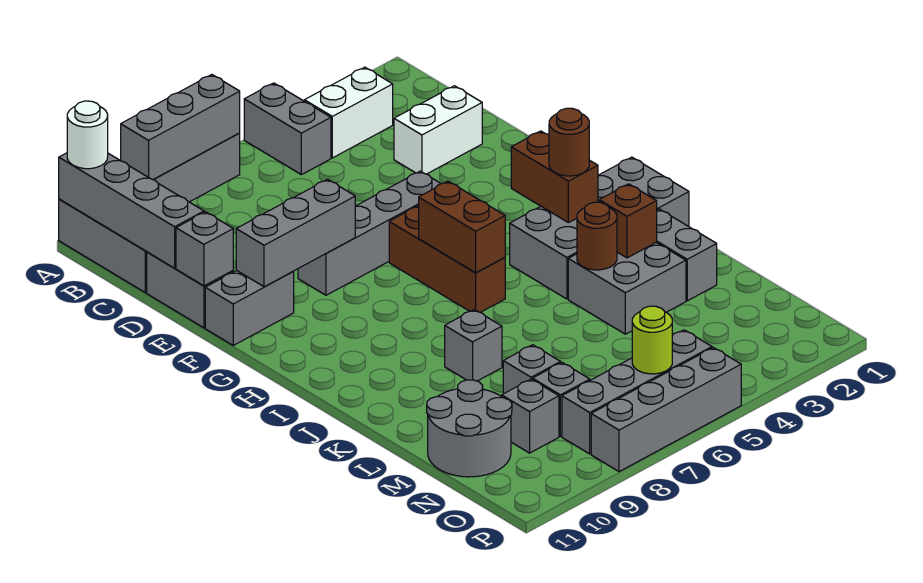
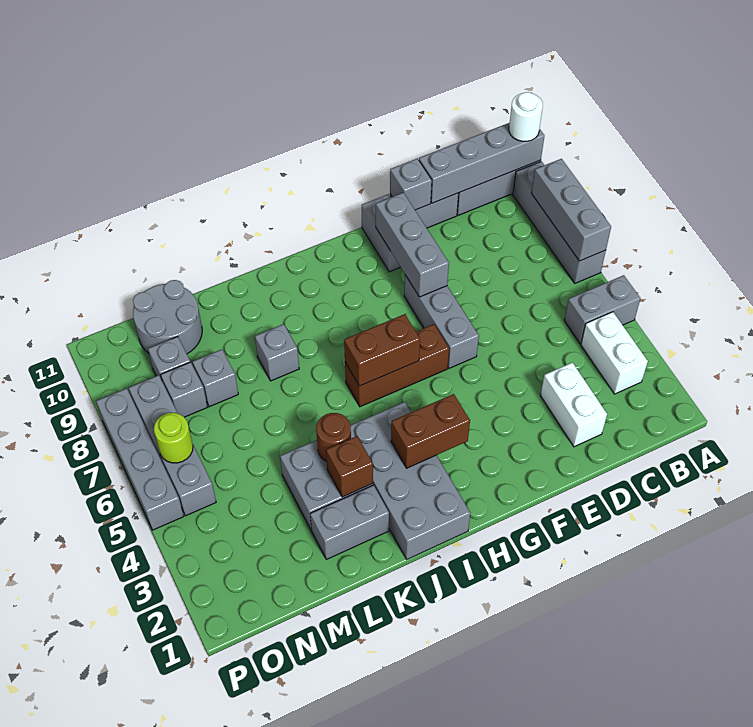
grey brick F5:F8 level 1 -> grey brick F6:F8 level 1
brown round brick I3 level 3 -> none

